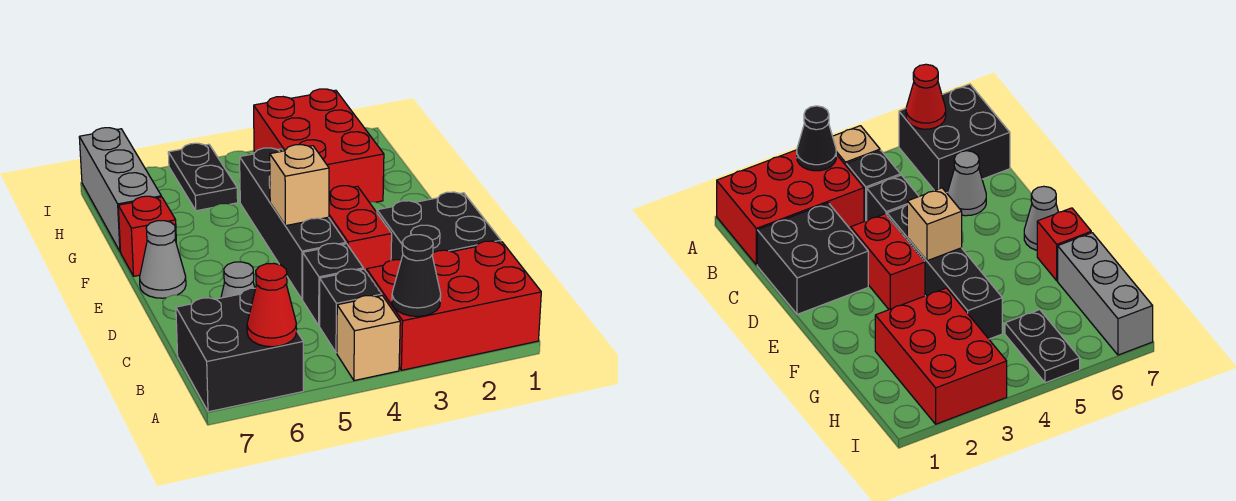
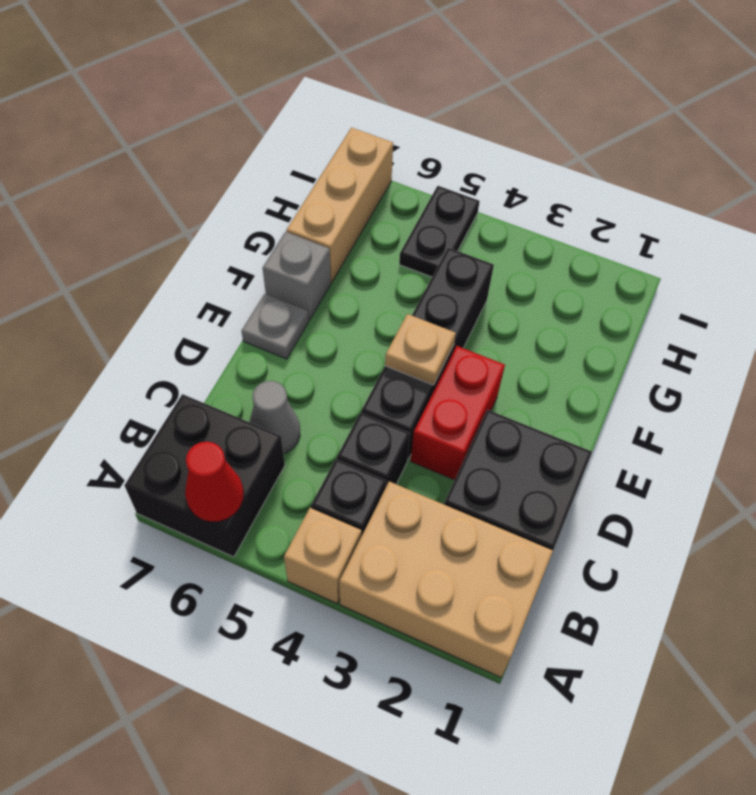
red brick A1:B3 level 1 -> tan brick A1:B3 level 1
black cone A3 level 2 -> none
tan brick E4 level 2 -> tan plate E4 level 2
grey cone E7 level 1 -> grey plate E7 level 1
red brick F7 level 1 -> grey brick F7 level 1
red brick G2:I3 level 1 -> none
grey brick G7:I7 level 1 -> tan brick G7:I7 level 1

